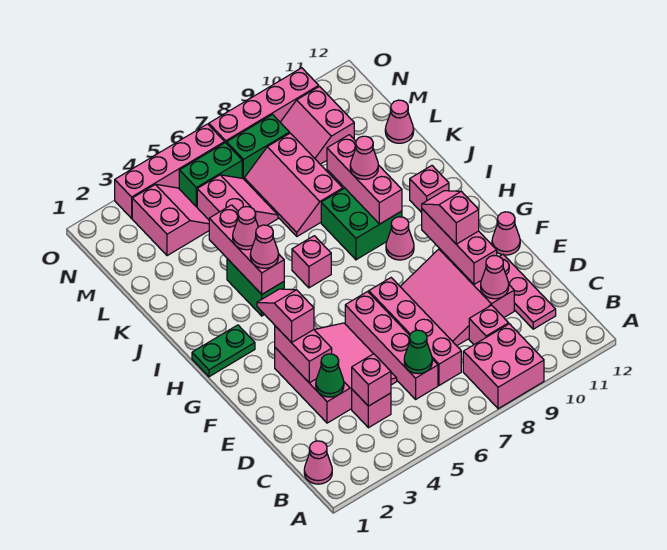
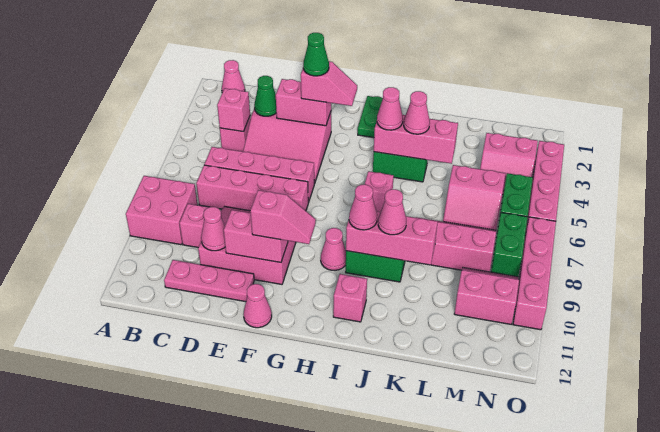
green cone C6 level 2 -> green cone F3 level 4
pink brick E10:G10 level 2 -> pink brick E10:F10 level 2
pink cone L12 level 1 -> pink cone I9 level 3

